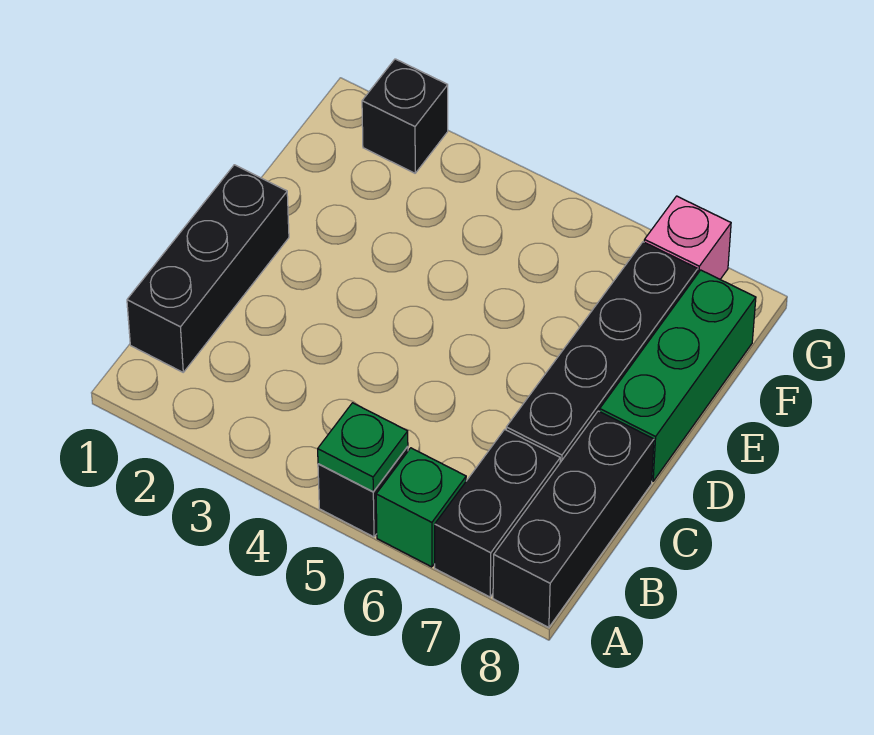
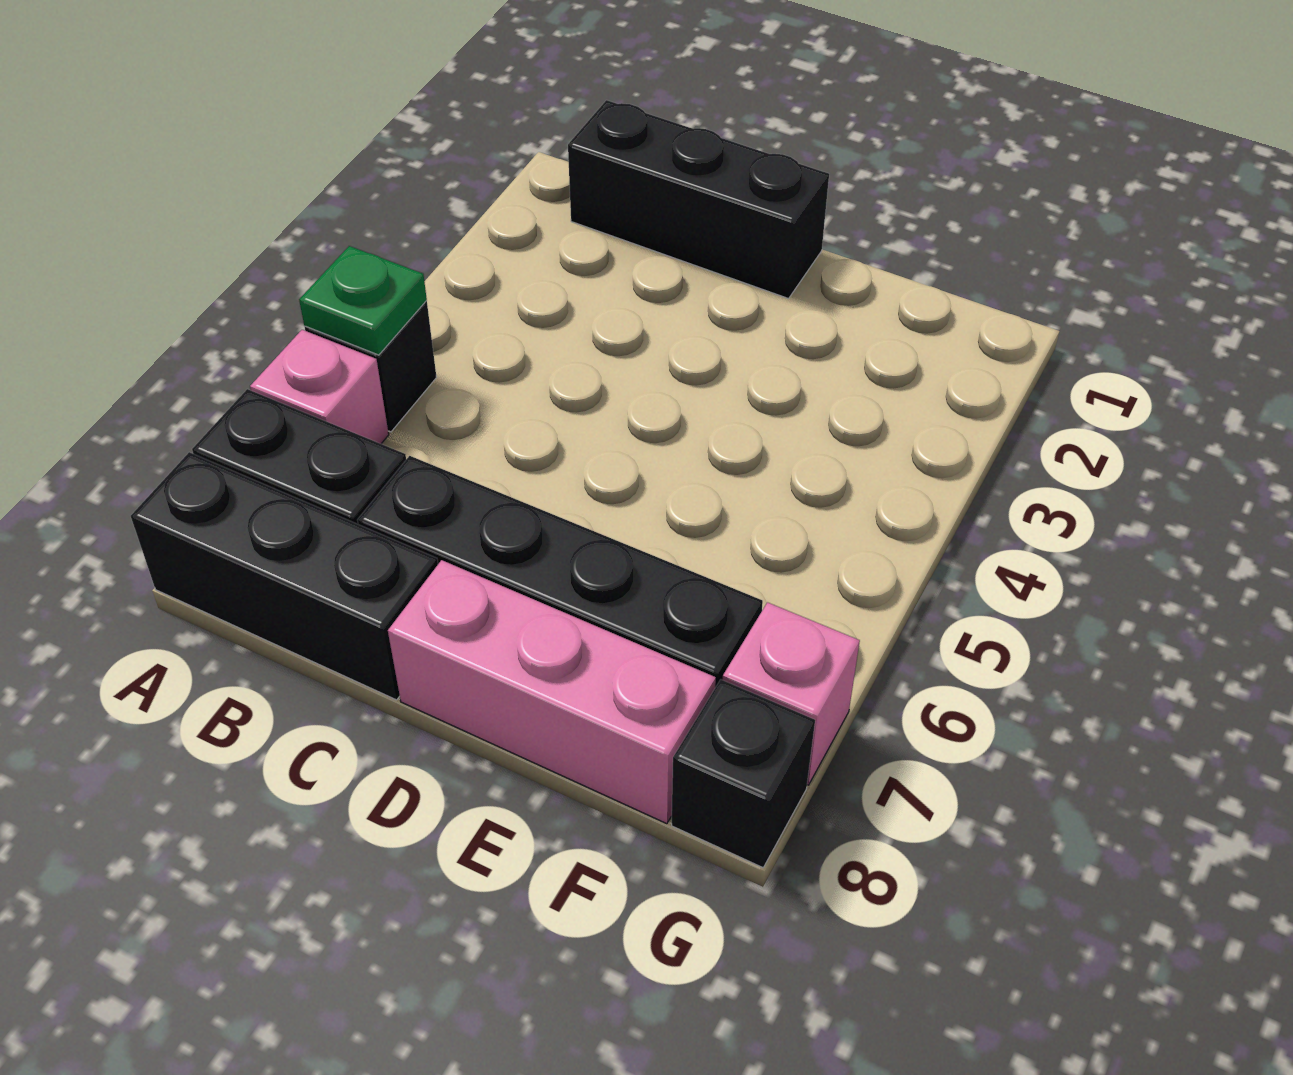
green brick A6 level 1 -> pink brick A6 level 1
green brick D8:F8 level 1 -> pink brick D8:F8 level 1
black brick G2 level 1 -> black brick G8 level 1

